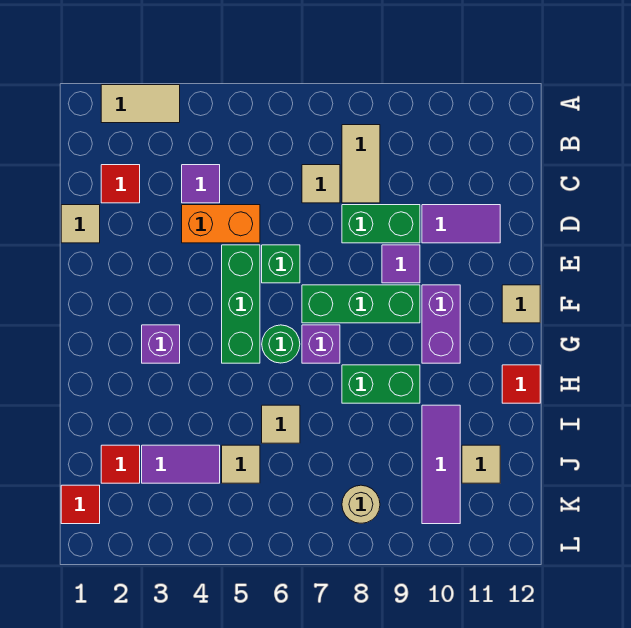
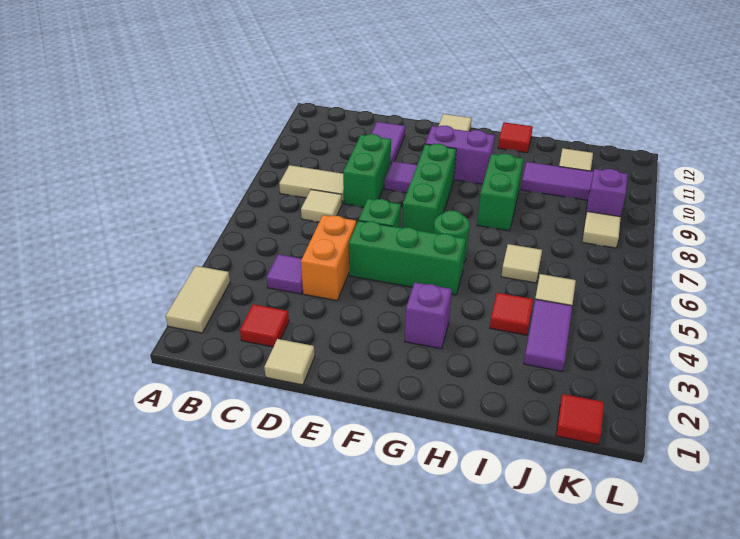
purple brick G7 level 1 -> purple brick K9 level 1
red tile J2 level 1 -> red tile I4 level 1
tan round brick K8 level 1 -> tan tile K8 level 1

